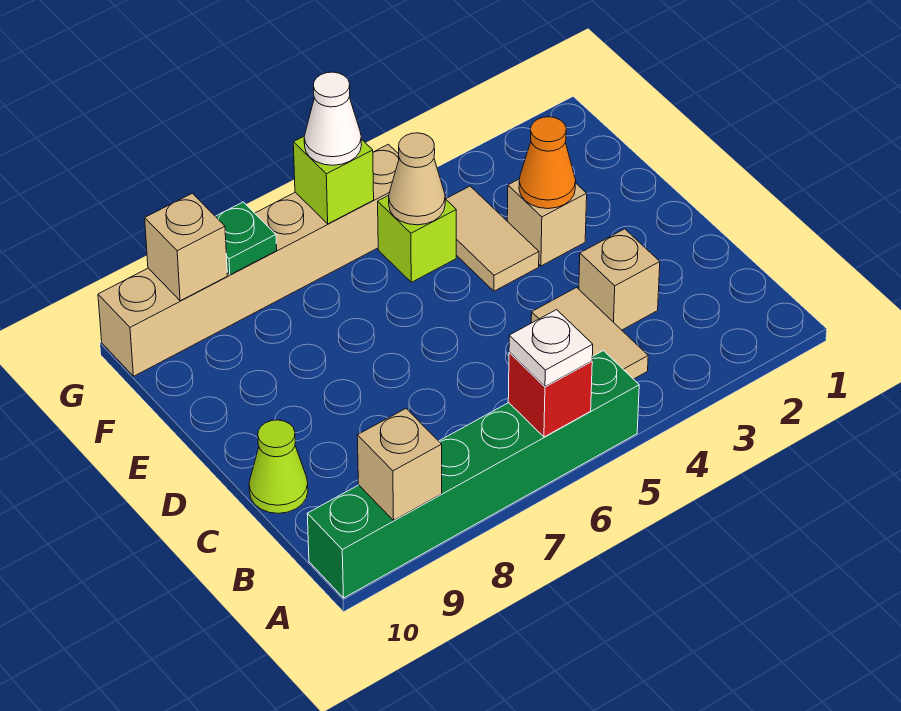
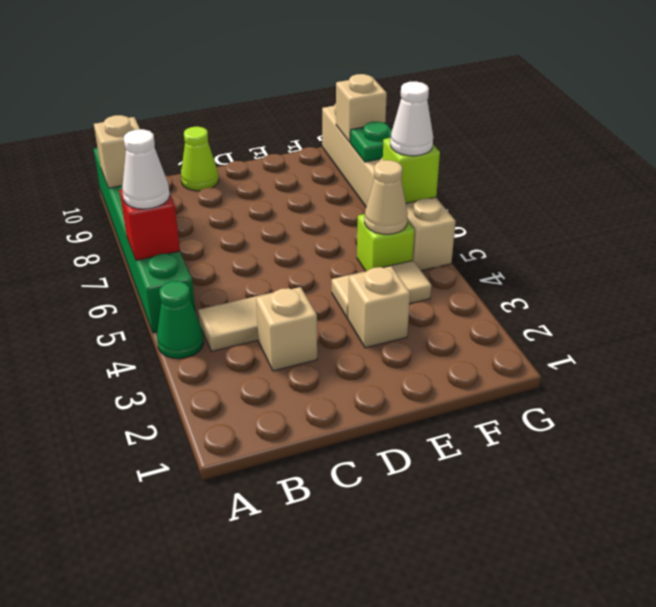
none -> green cone A4 level 1
white plate A6 level 3 -> white cone A6 level 3
orange cone E3 level 2 -> none

